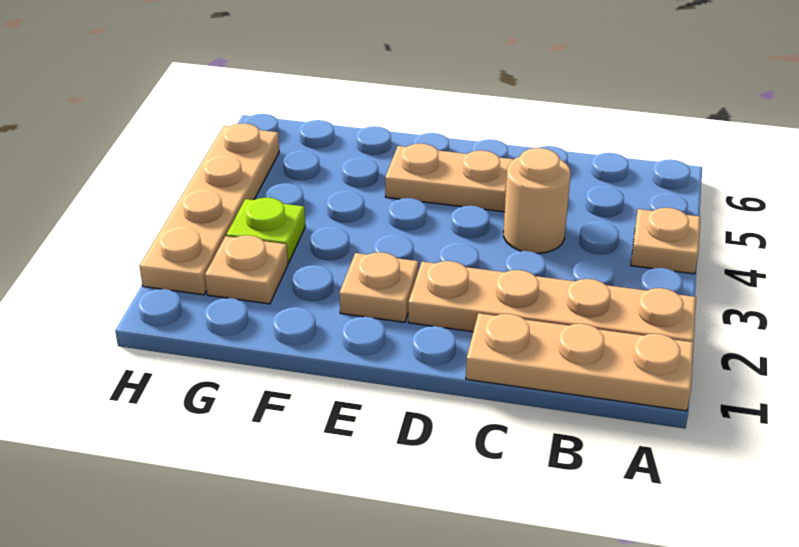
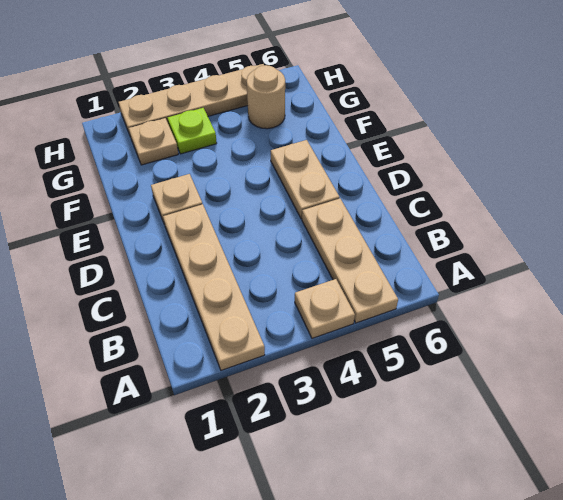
tan plate A1:C1 level 1 -> tan plate A5:C5 level 1
tan round brick C4 level 1 -> tan round brick G5 level 1

